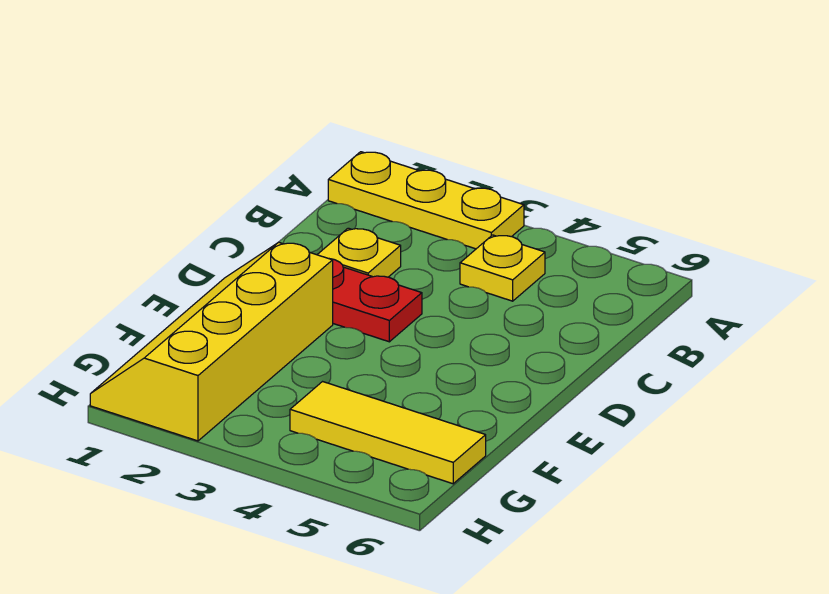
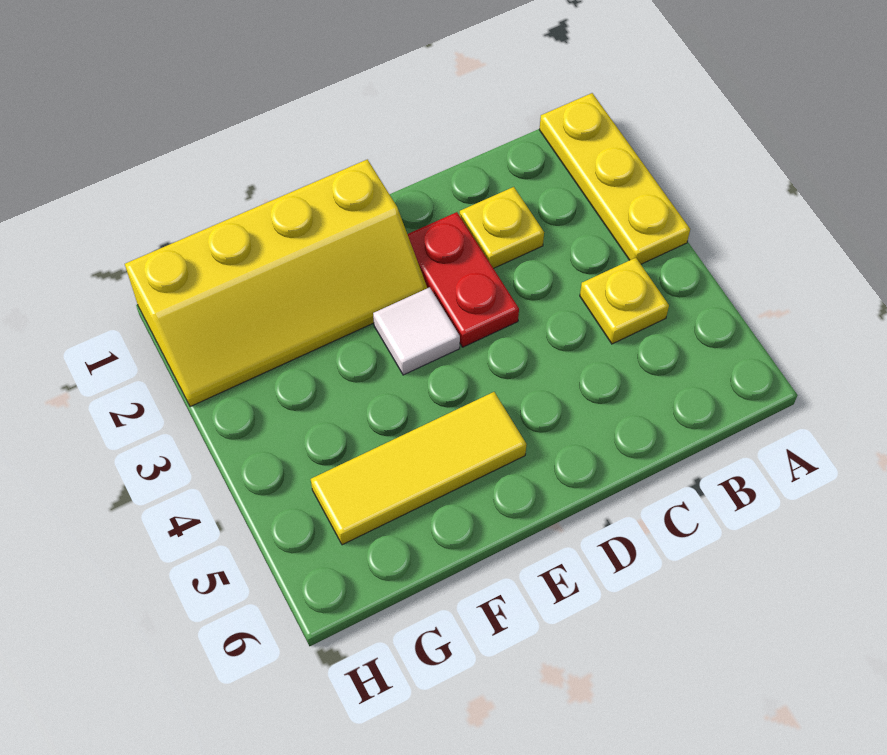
yellow slope E1:H2 level 1 top 2 -> yellow slope E1:H2 level 1 top 1
none -> white tile E3 level 1
yellow tile G4:G6 level 1 -> yellow tile E5:G5 level 1

